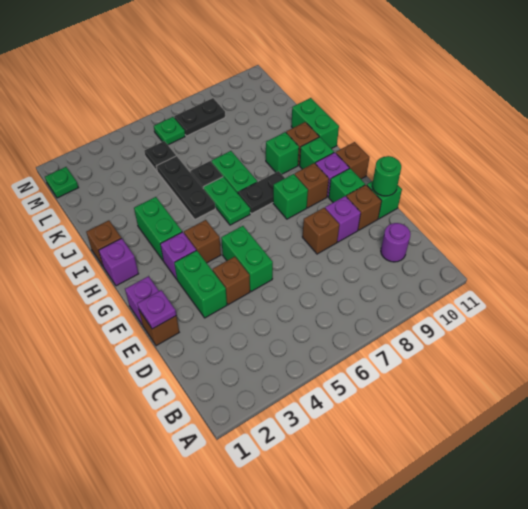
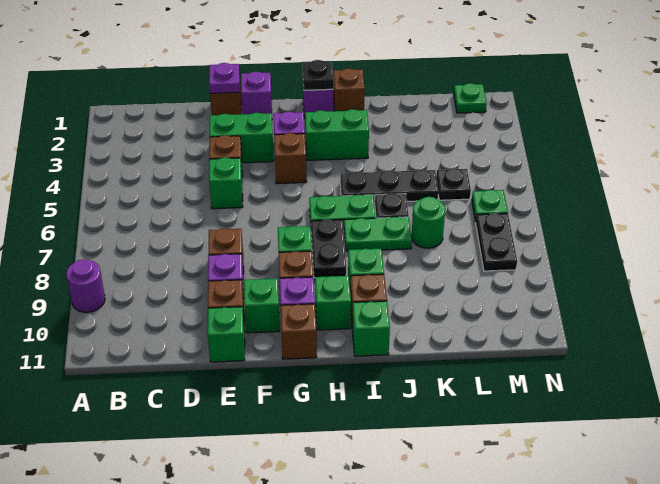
purple round brick C10 level 1 -> purple round brick A9 level 1
green brick E5:F5 level 1 -> green brick E5 level 1
green round brick E11 level 2 -> green round brick K7 level 1
none -> black plate H1 level 2
green brick I11:J11 level 1 -> green brick I11 level 1

